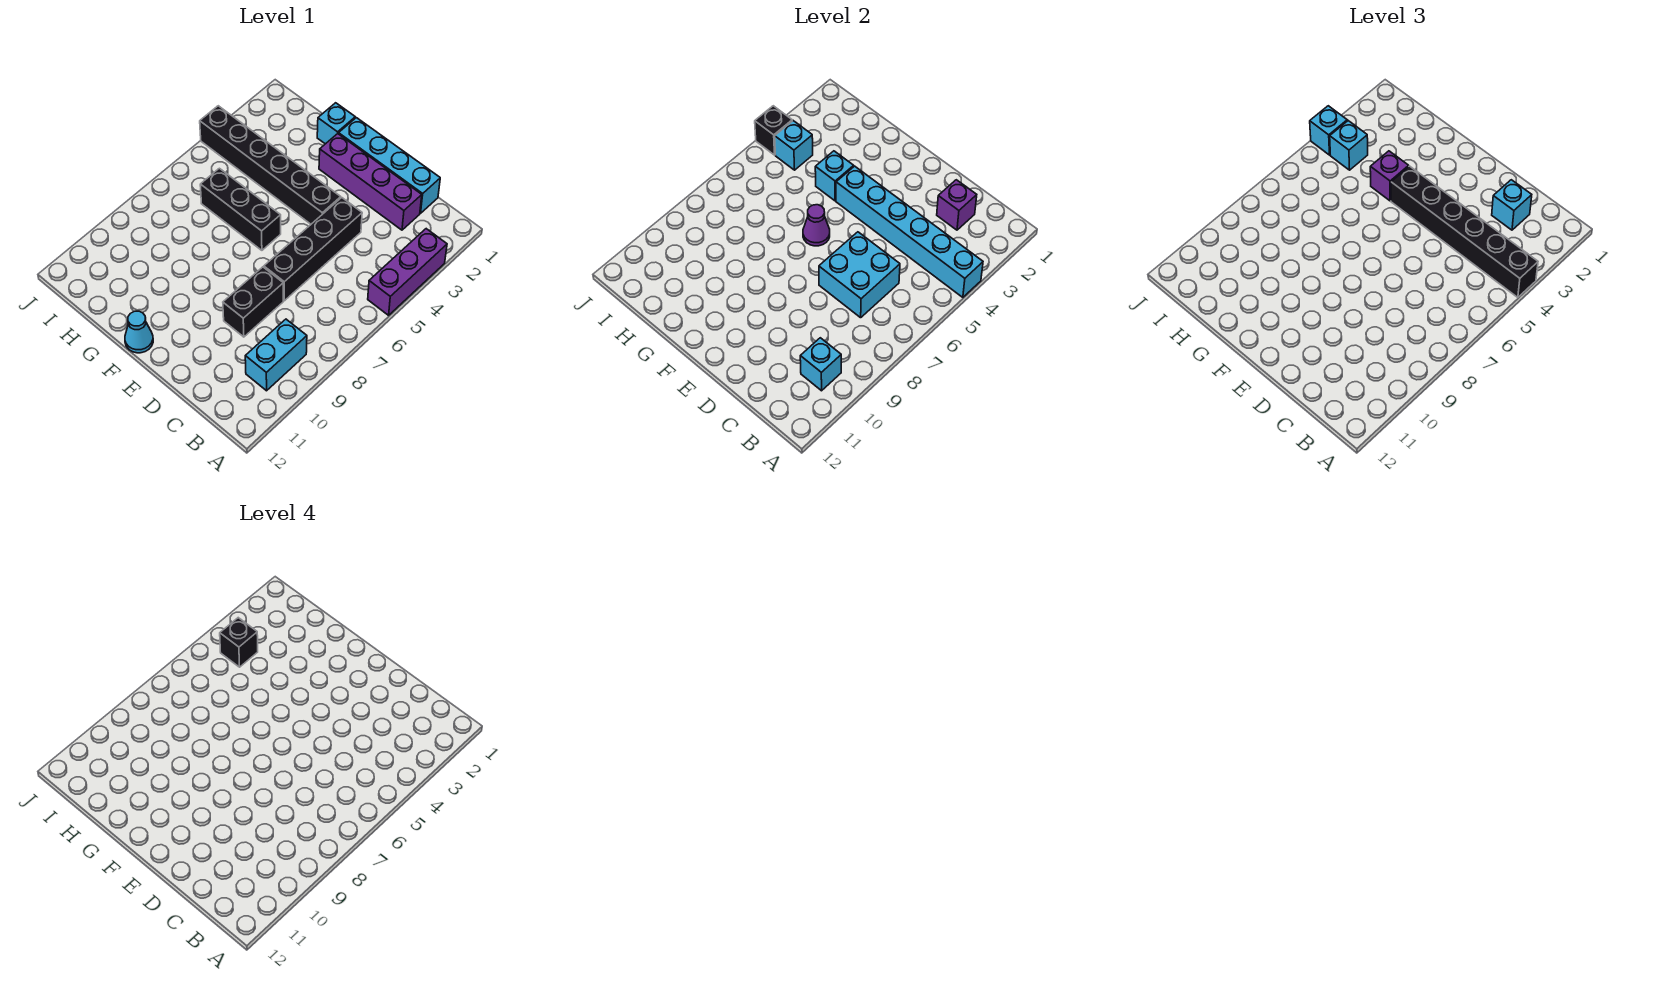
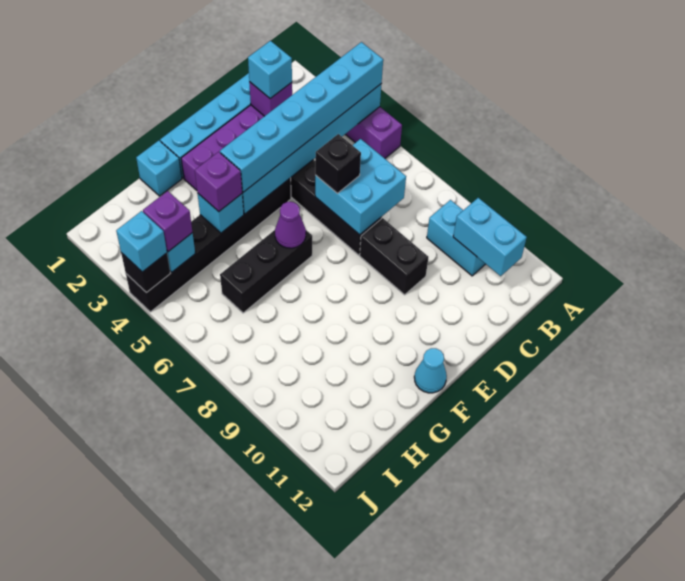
black brick A4:F4 level 3 -> cyan brick A4:F4 level 3
cyan brick B10 level 2 -> cyan brick B10:B11 level 2
cyan brick I4 level 3 -> purple brick I4 level 3
black brick I4 level 4 -> black brick D6 level 3

